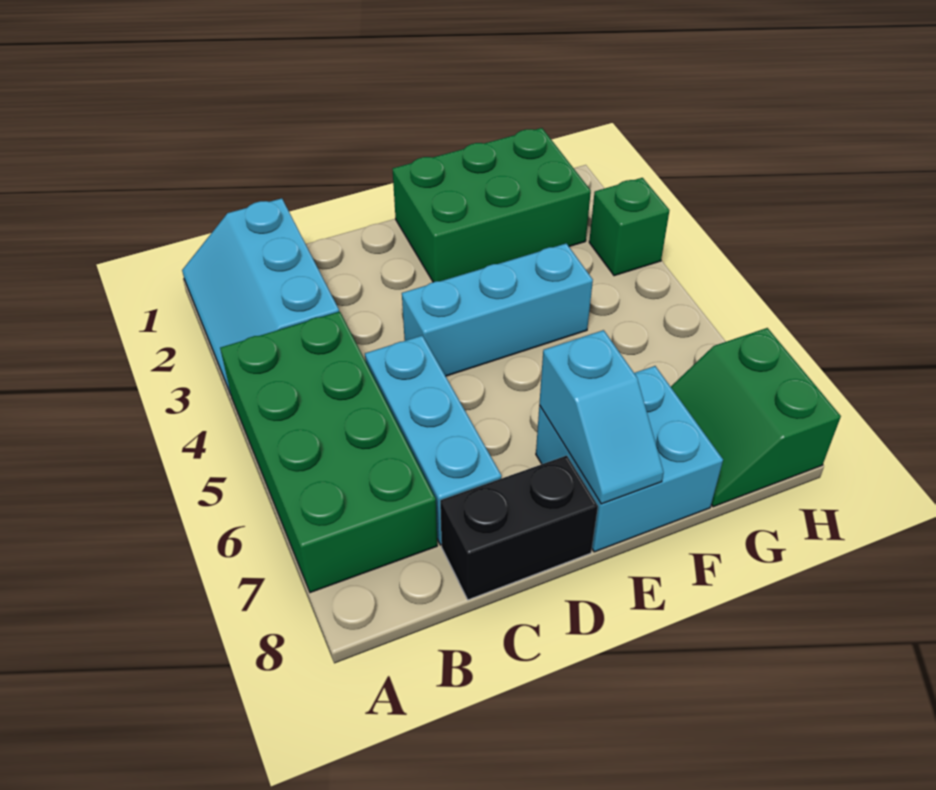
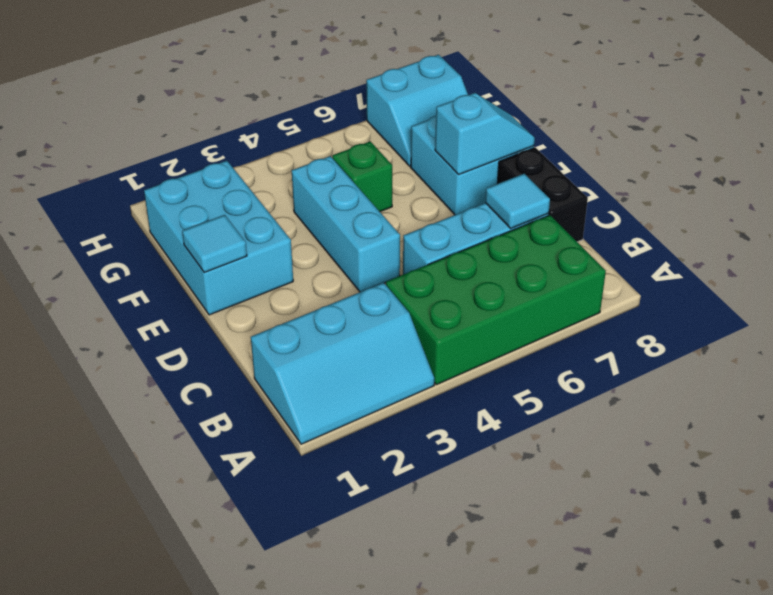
none -> cyan tile C7 level 2
green brick E1:G2 level 1 -> cyan brick E1:G2 level 1
none -> cyan tile E1 level 2
green slope G7:H8 level 1 top H -> cyan slope G7:H8 level 1 top H
green brick H3 level 1 -> green brick F5 level 1

